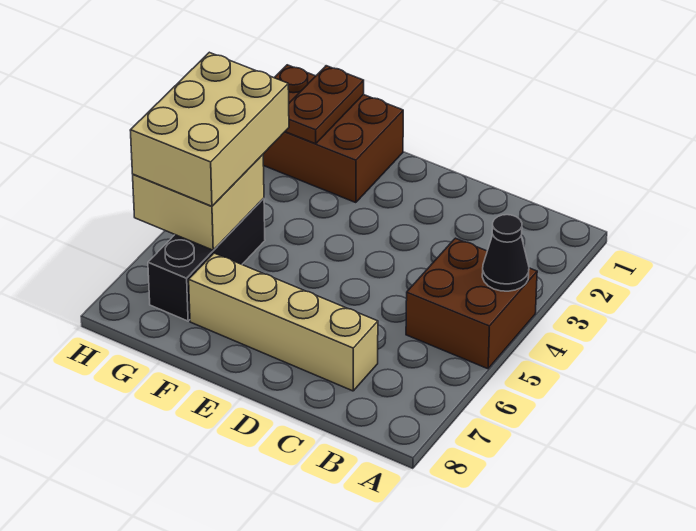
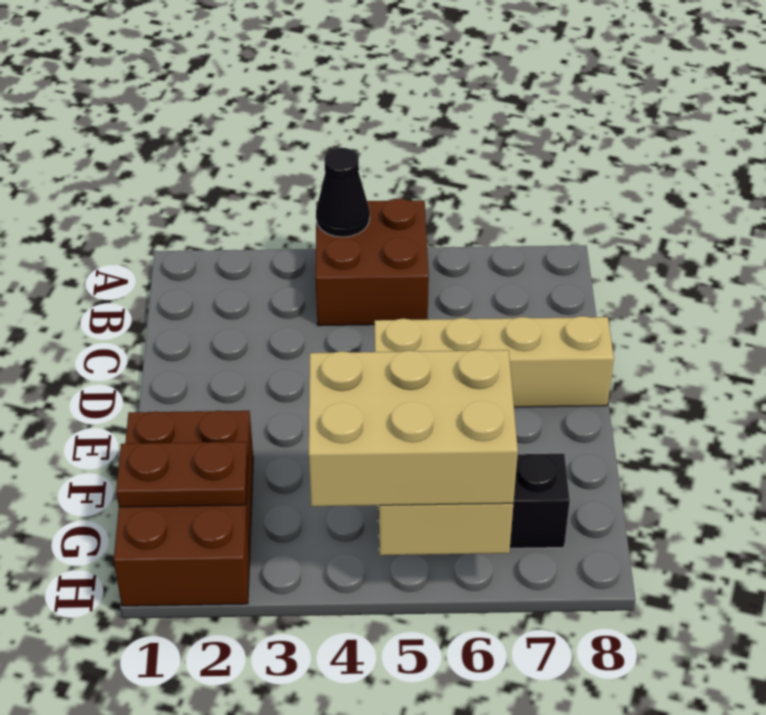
tan brick C7:F7 level 1 -> tan brick D5:D8 level 1

